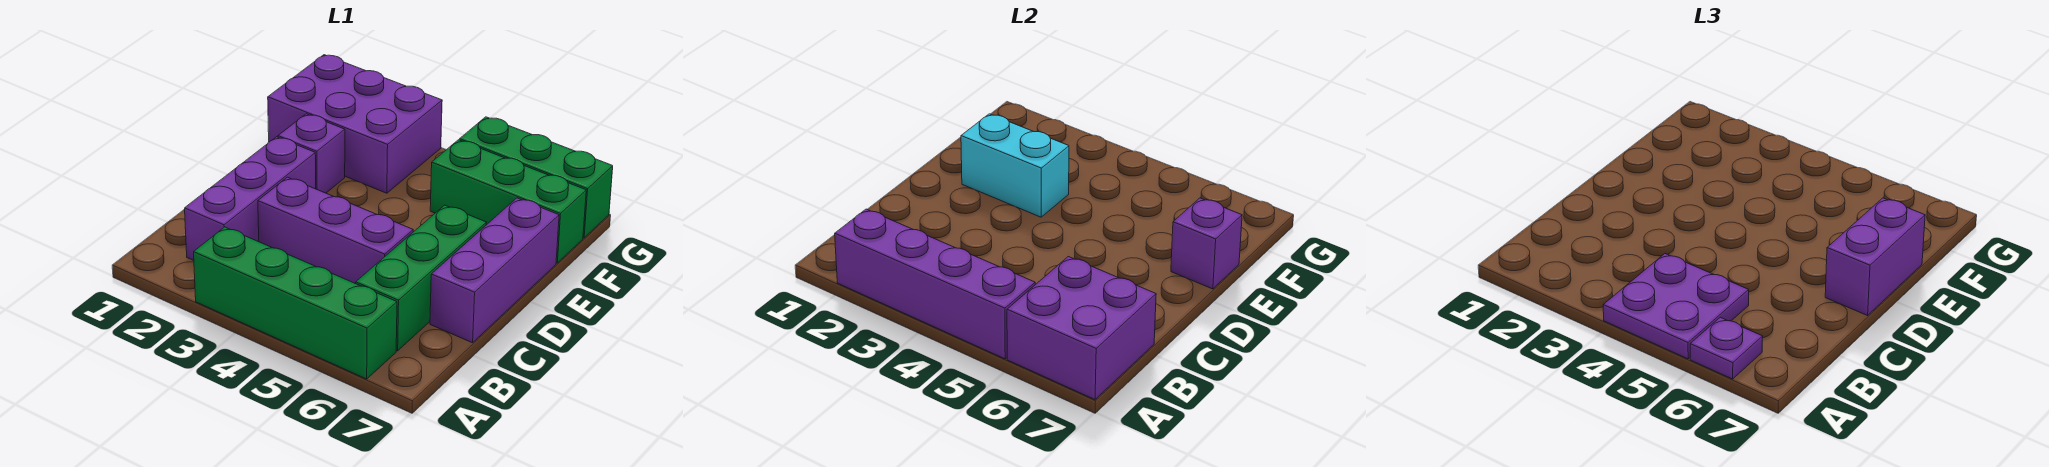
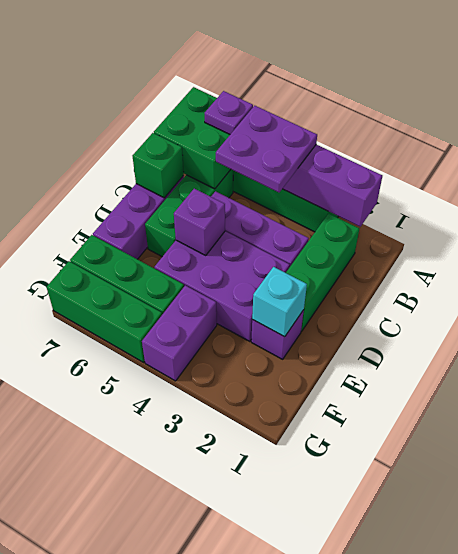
purple brick A6:B7 level 2 -> green brick A6:B7 level 2
purple brick B2:D2 level 1 -> green brick B2:D2 level 1
none -> green brick C7 level 2
purple brick D7:E7 level 3 -> purple brick F4:G4 level 1
cyan brick E2:E3 level 2 -> cyan brick E2 level 2
purple brick E7 level 2 -> purple brick D5 level 2
purple brick F1:G3 level 1 -> purple brick D3:E5 level 1

